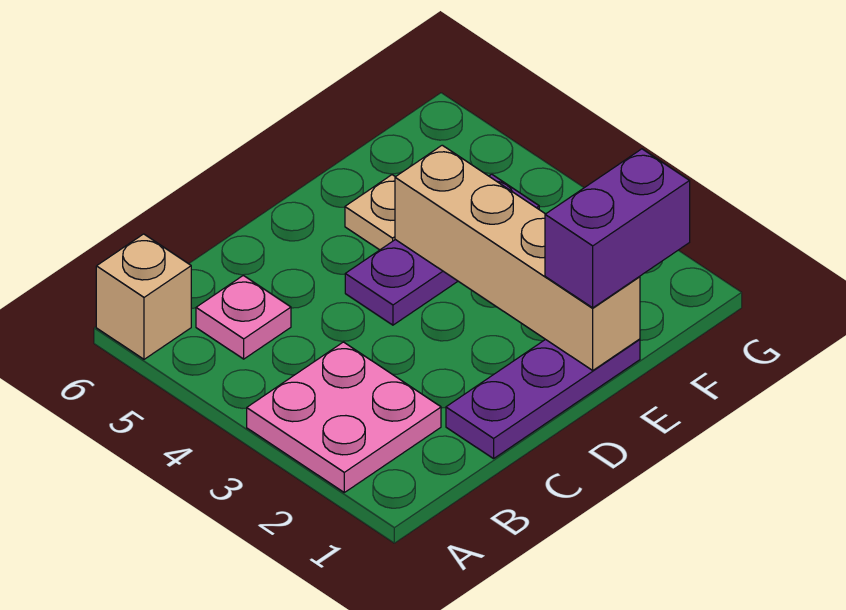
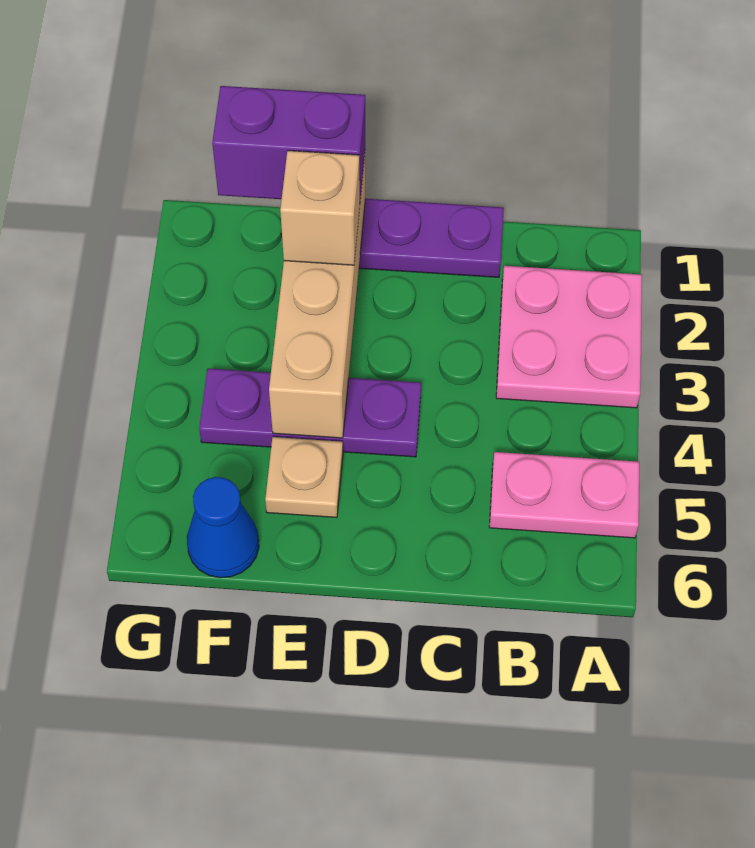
tan brick A6 level 1 -> tan brick E2 level 3
pink plate B5 level 1 -> pink plate A5:B5 level 1
none -> blue cone F6 level 1

